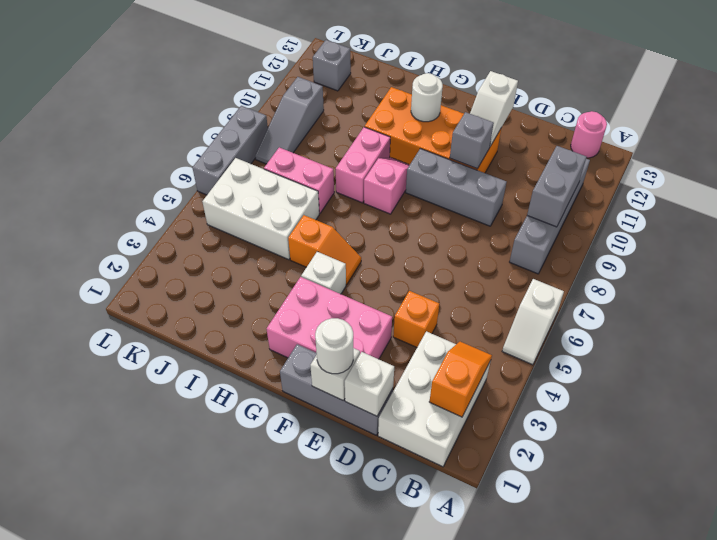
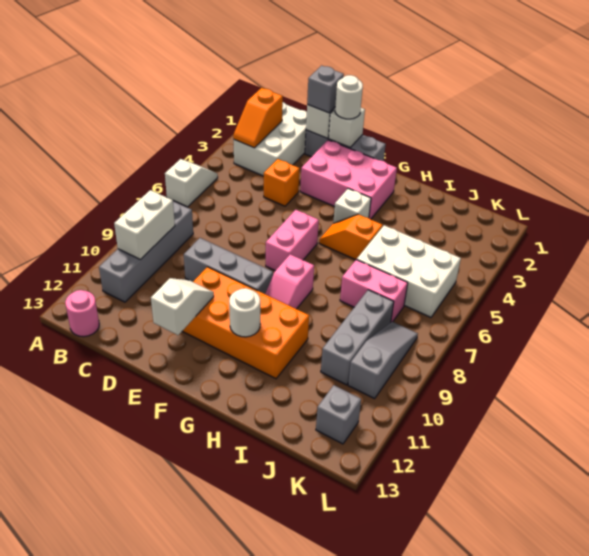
grey brick B9:B10 level 2 -> white brick B9:B10 level 2
grey brick E10 level 2 -> grey brick D1 level 3
pink brick H8:H9 level 1 -> pink brick F6:F7 level 1
grey brick L6:L8 level 1 -> grey brick J8:J10 level 1

